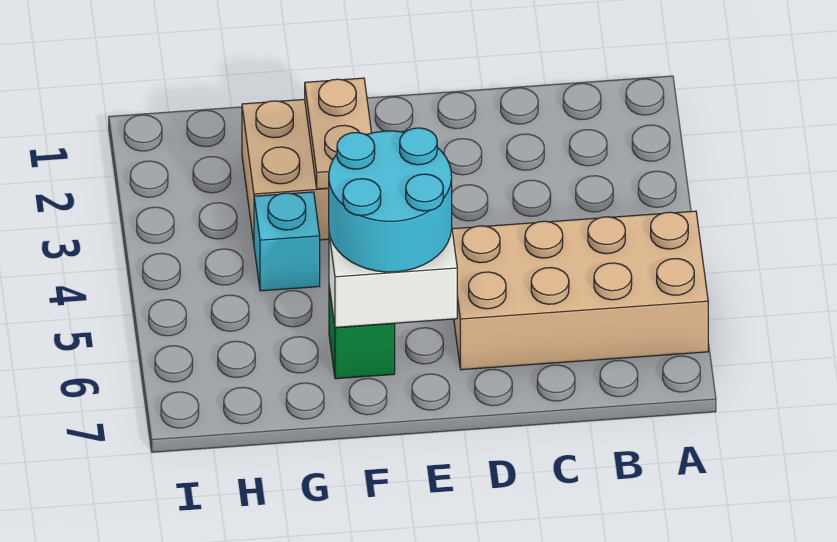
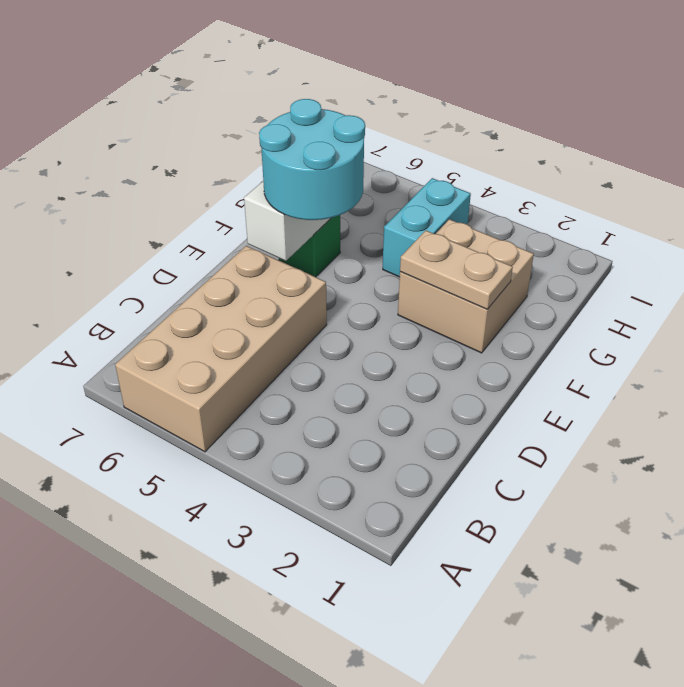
cyan brick G4 level 1 -> cyan brick G4:H4 level 1

